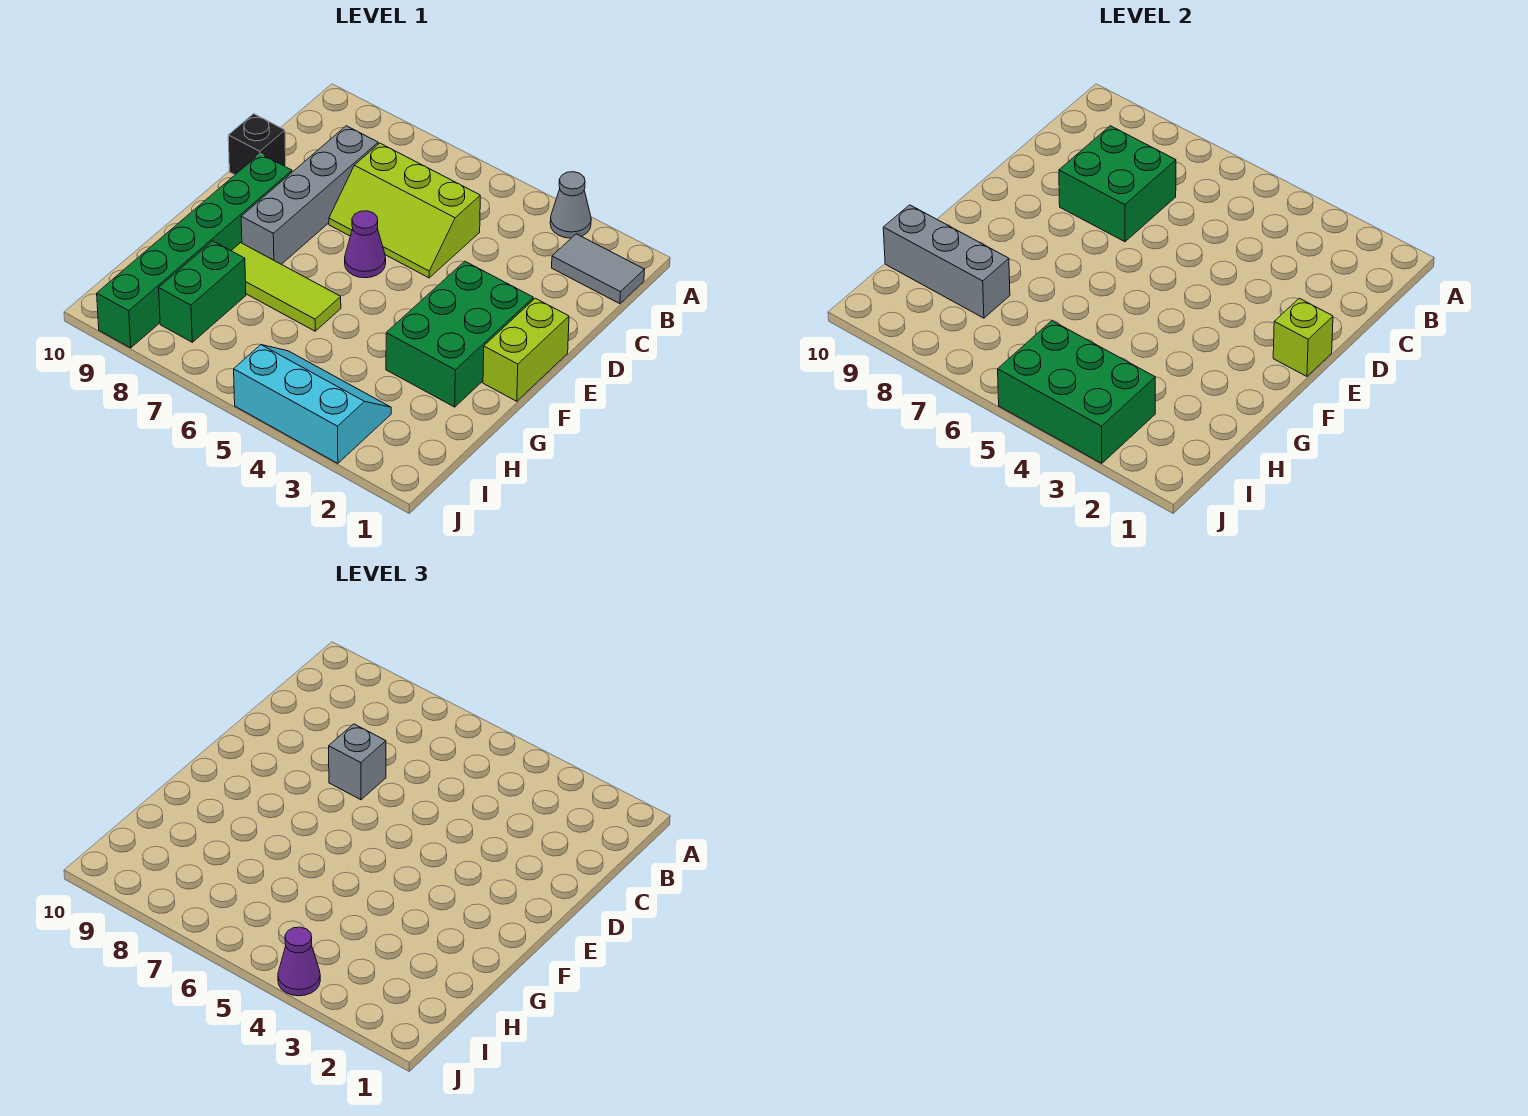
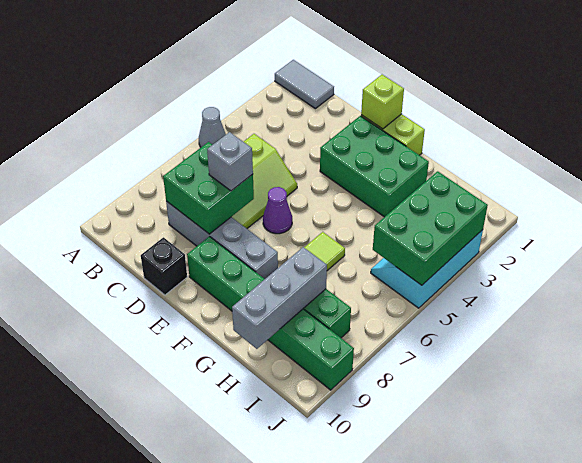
grey cone A3 level 1 -> grey cone A5 level 1
grey tile B1:B2 level 1 -> grey tile A1:B1 level 1
purple cone J4 level 3 -> none

